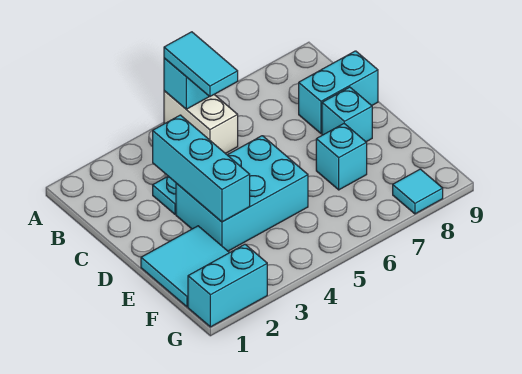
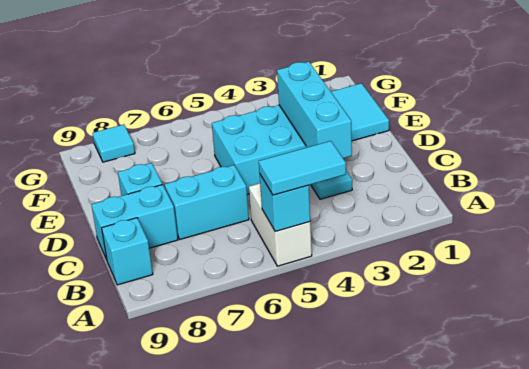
cyan tile A5:B5 level 3 -> cyan tile A4:A5 level 3
cyan brick E7 level 1 -> cyan brick B9 level 1
cyan brick G1:G2 level 1 -> cyan brick C6:C7 level 1

